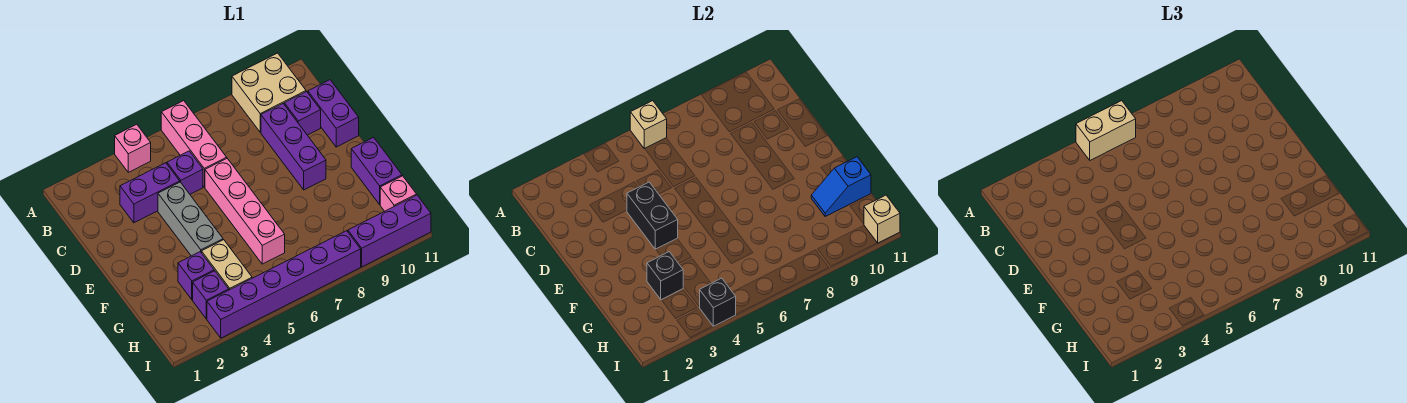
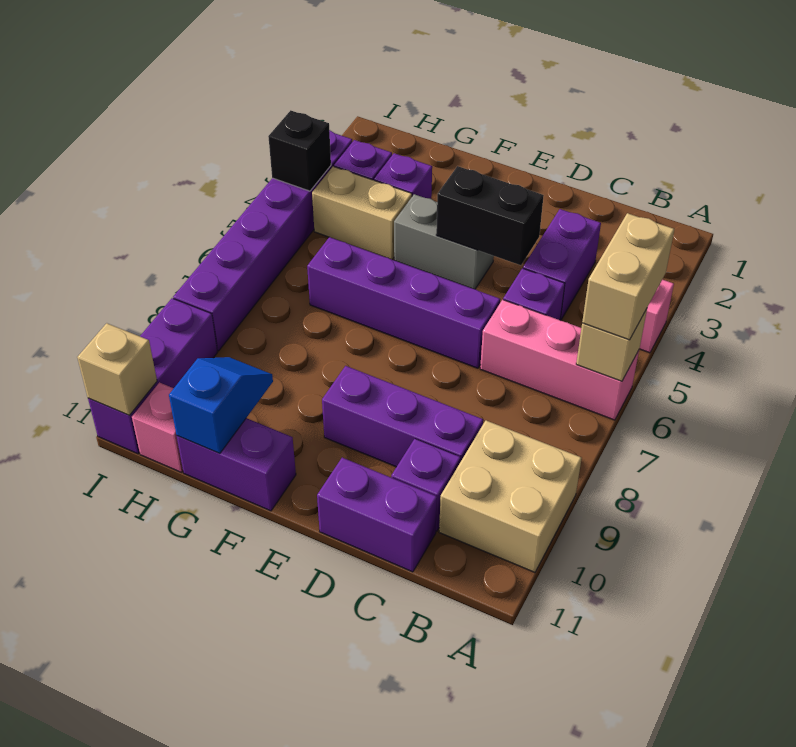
grey brick D4:F4 level 1 -> grey brick E4:F4 level 1
pink brick D6:G6 level 1 -> purple brick D6:G6 level 1
black brick G3 level 2 -> none

